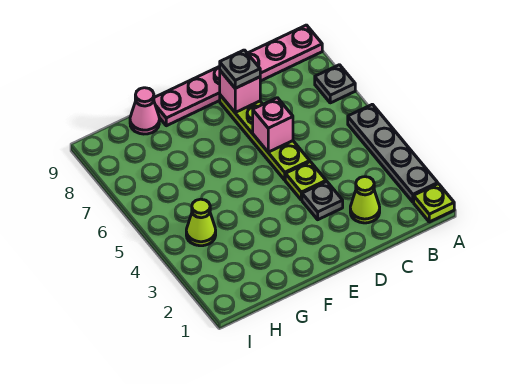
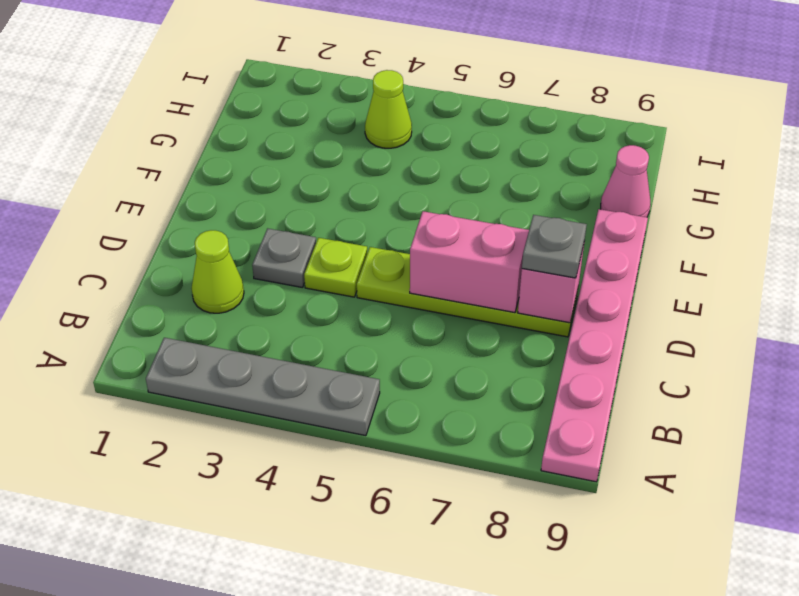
lime plate A1 level 1 -> none
grey plate A7 level 1 -> none
pink brick D6 level 2 -> pink brick D6:D7 level 2

